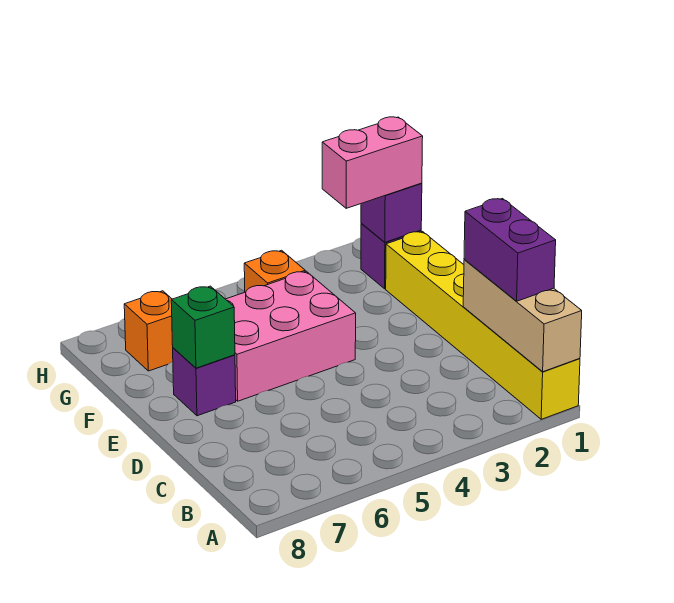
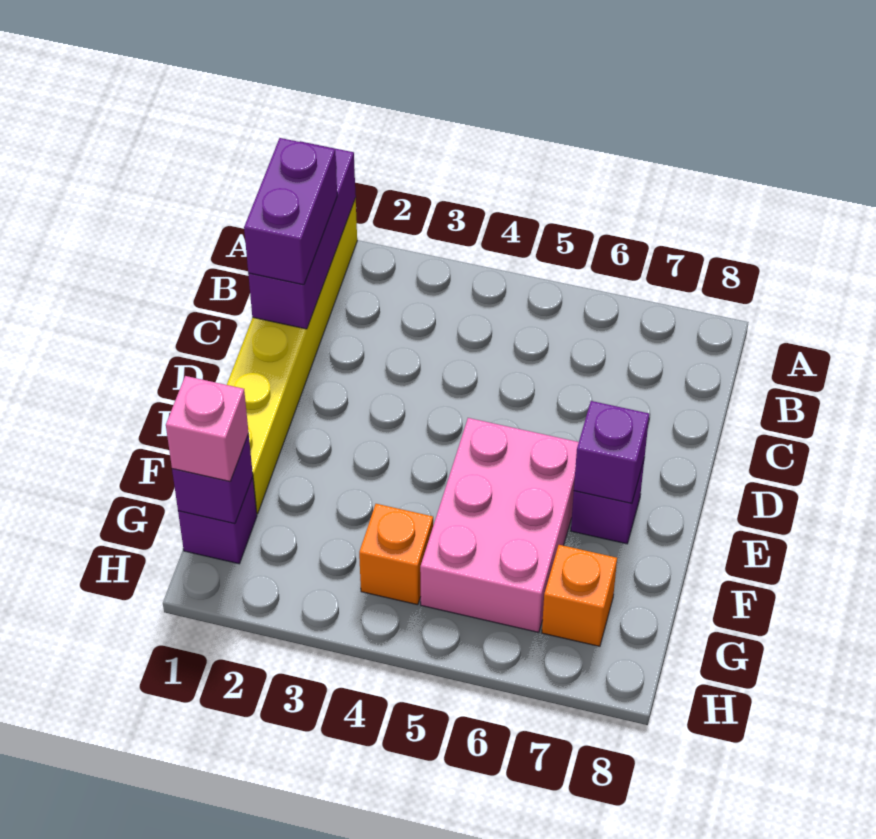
tan brick A1:C1 level 2 -> purple brick A1:C1 level 2
pink brick E4:F6 level 1 -> pink brick E5:G6 level 1
green brick E7 level 2 -> purple brick E7 level 2
pink brick G1:G2 level 3 -> pink brick G1 level 3

